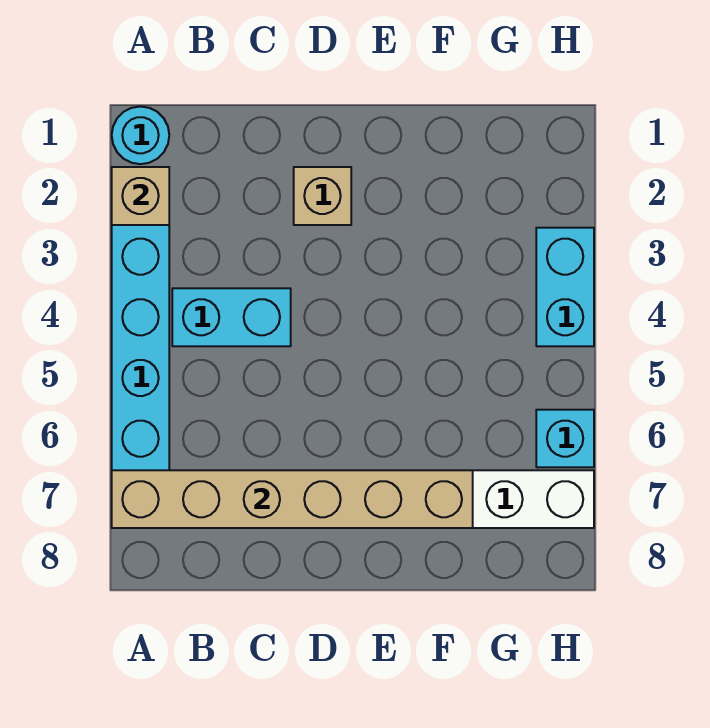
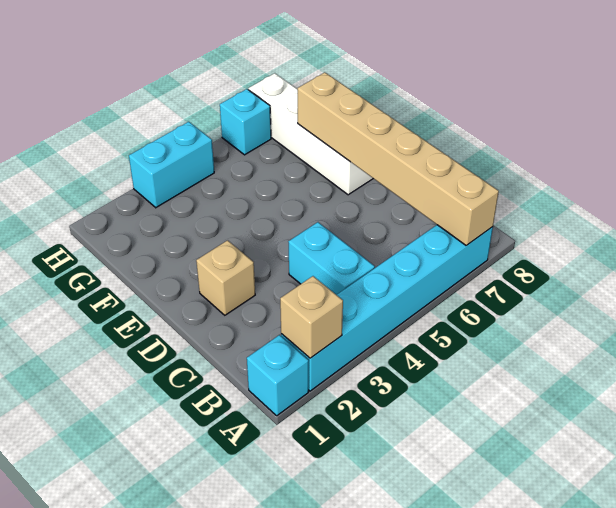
cyan round brick A1 level 1 -> cyan brick A1 level 1

